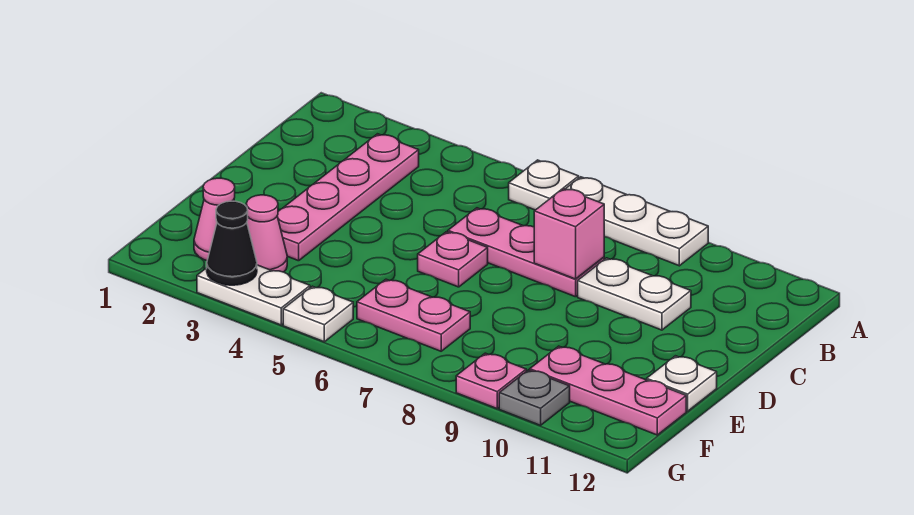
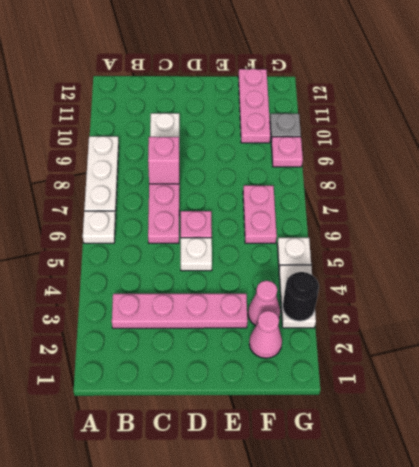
white plate E12 level 1 -> white plate D5 level 1
black cone G3 level 2 -> black round brick G3 level 2

